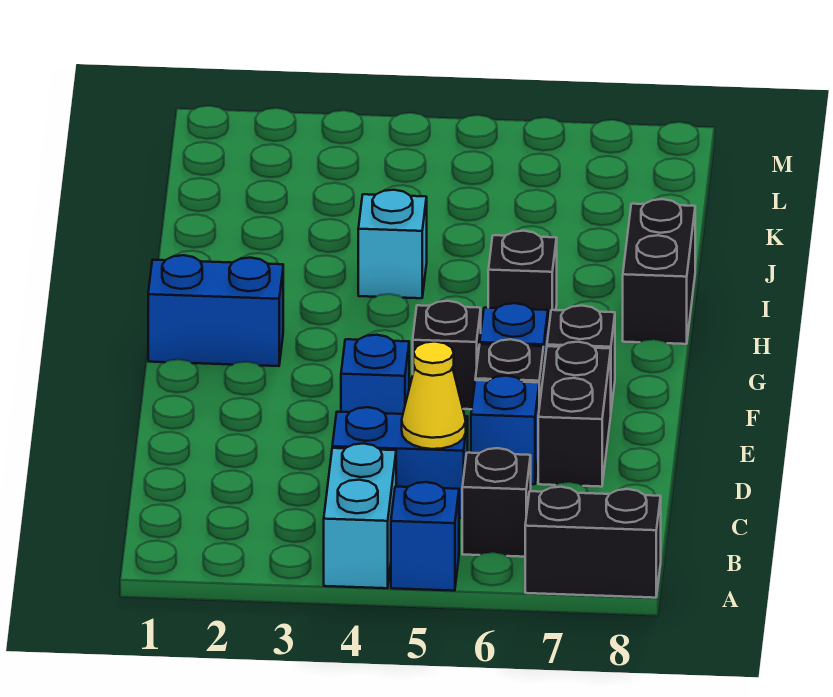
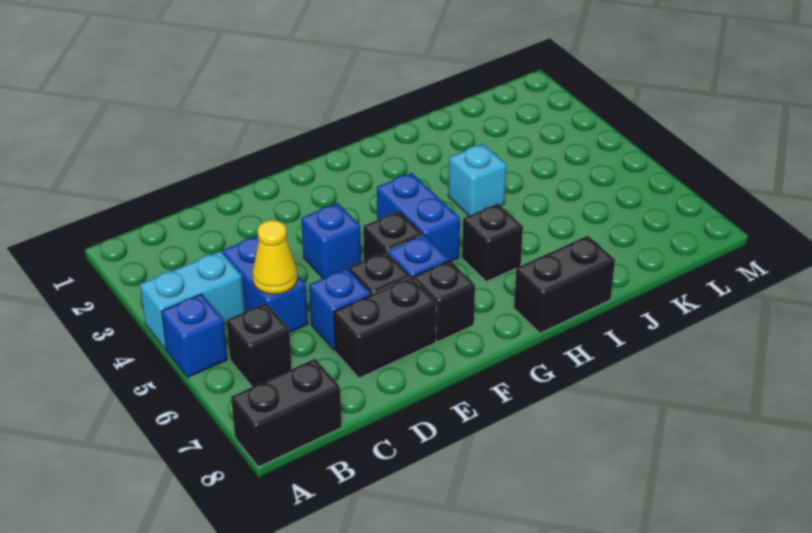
black brick A7:A8 level 1 -> black brick A8:B8 level 1
blue brick G1:G2 level 1 -> blue brick G4:G5 level 1

